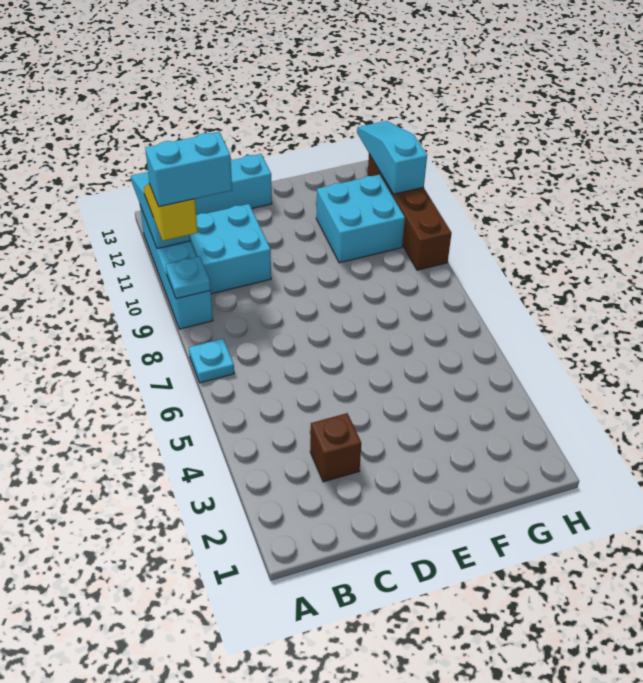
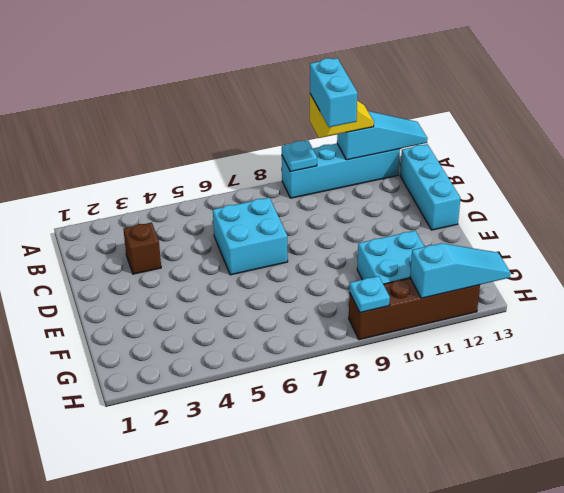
cyan plate A7 level 1 -> cyan plate H9 level 2
cyan brick B10:C11 level 1 -> cyan brick C6:D7 level 1

